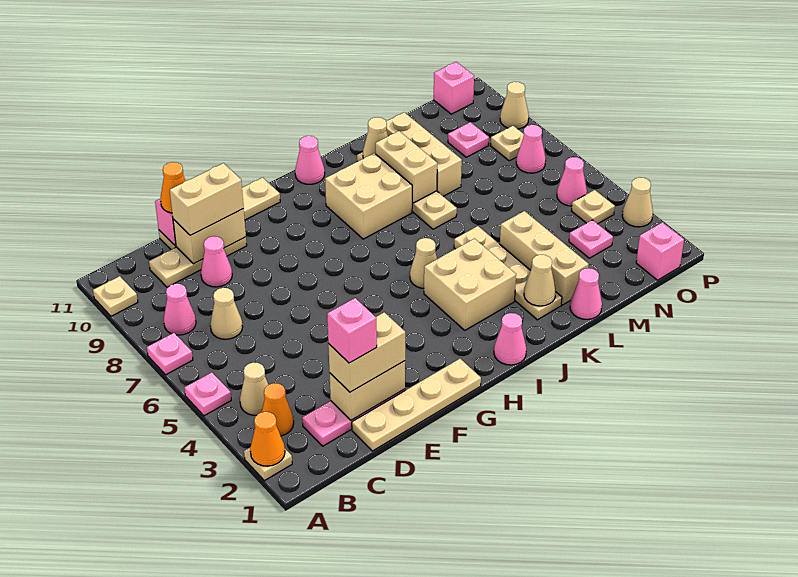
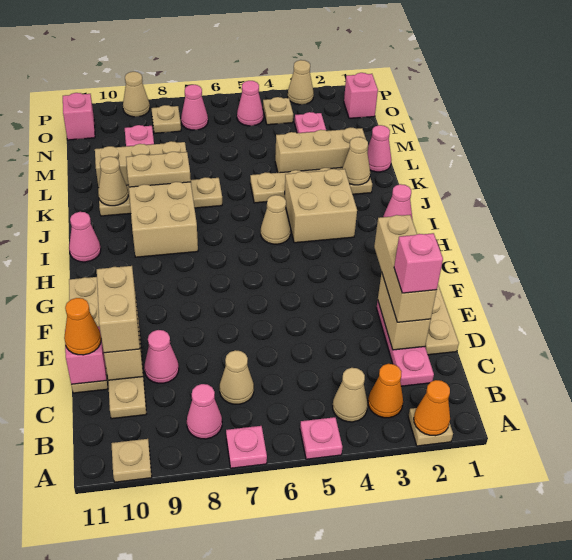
tan brick D2:E2 level 3 -> tan brick D2:F2 level 3

